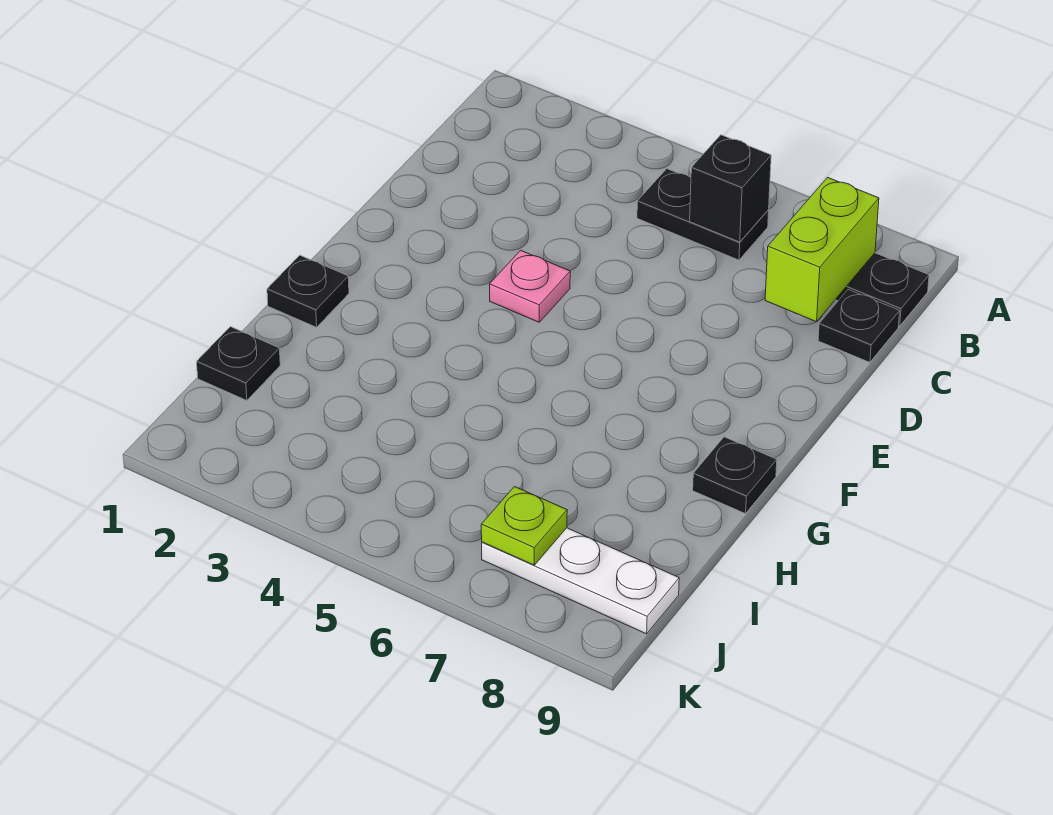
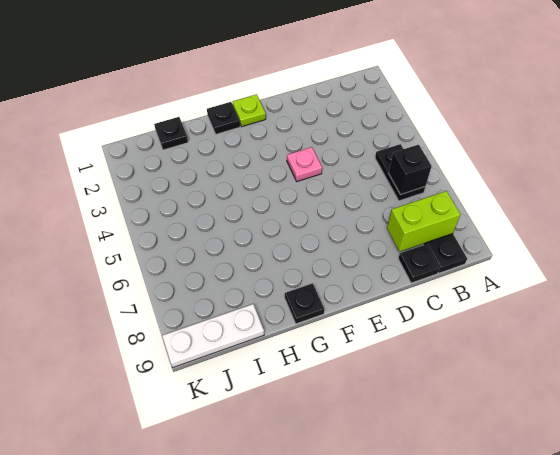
white plate J7:J9 level 1 -> white plate I9:K9 level 1
lime plate J7 level 2 -> lime plate F1 level 1

